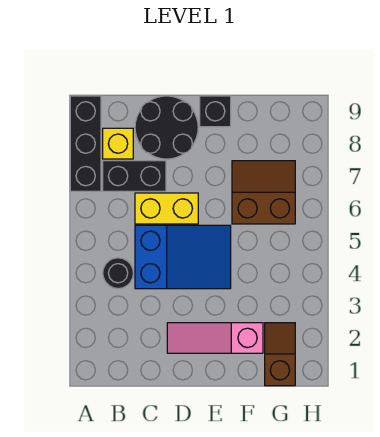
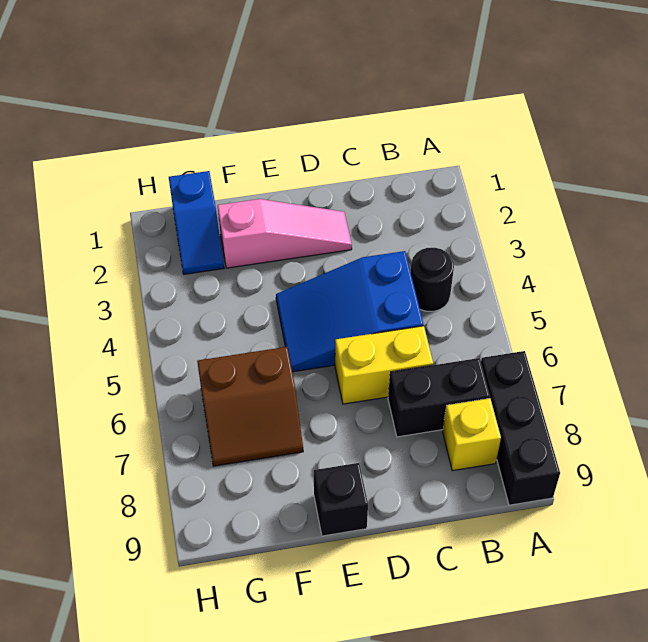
black round brick C8:D9 level 1 -> none
brown slope G1:G2 level 1 top 1 -> blue slope G1:G2 level 1 top 1

